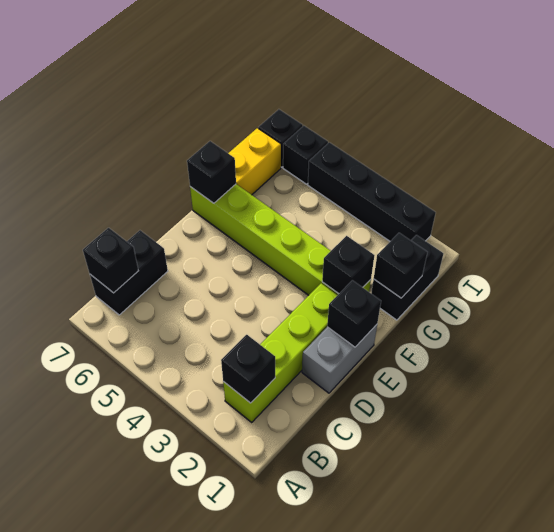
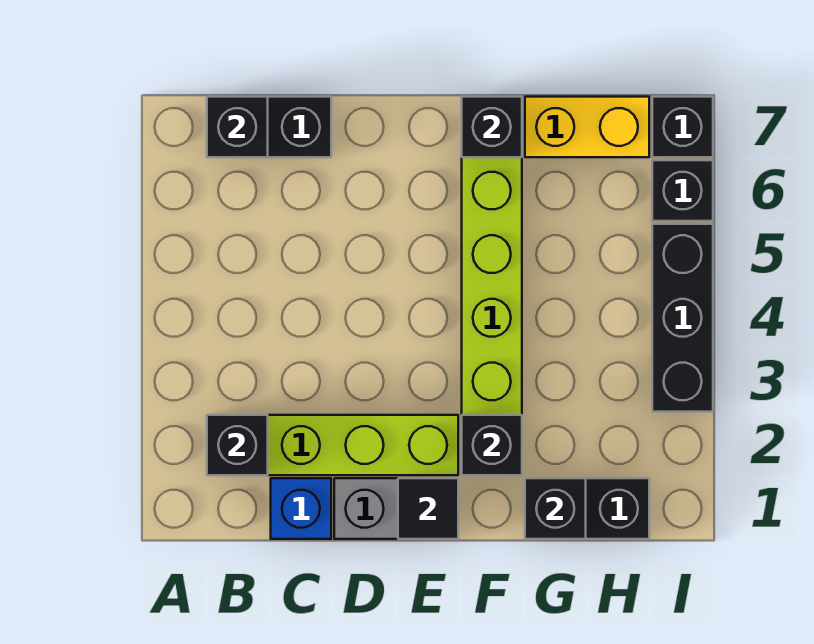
none -> blue brick C1 level 1
black brick E1 level 2 -> black tile E1 level 2
black brick I2:I5 level 1 -> black brick I3:I5 level 1

